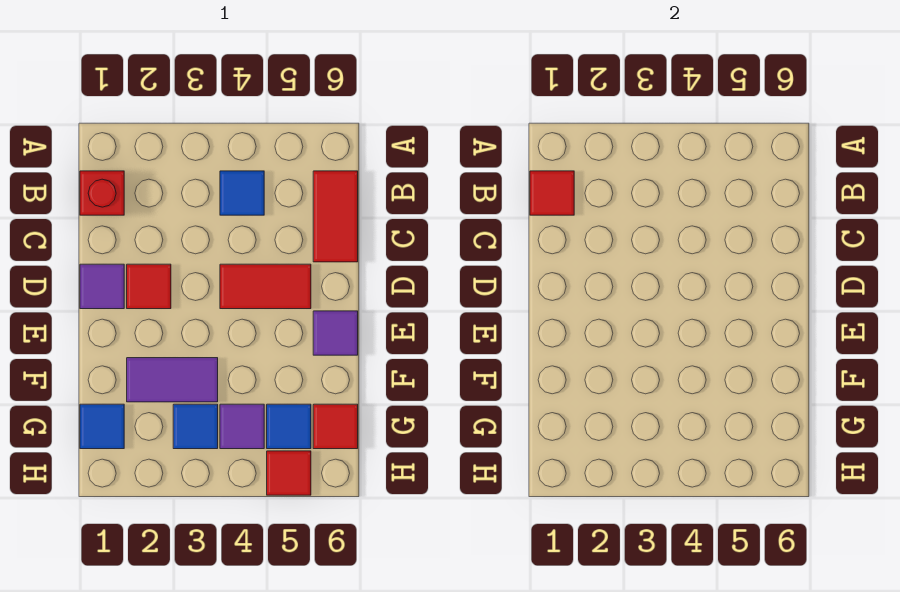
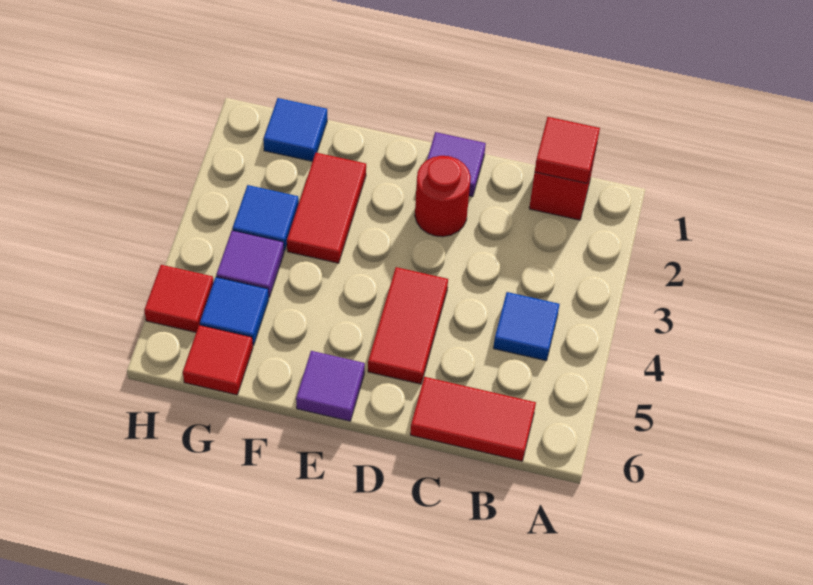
red tile D2 level 1 -> red round brick D2 level 1
purple tile F2:F3 level 1 -> red tile F2:F3 level 1

